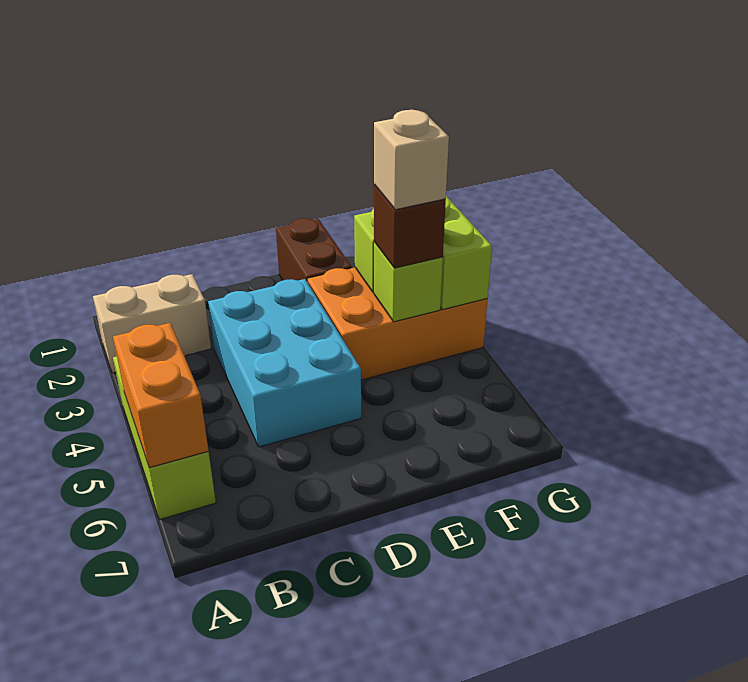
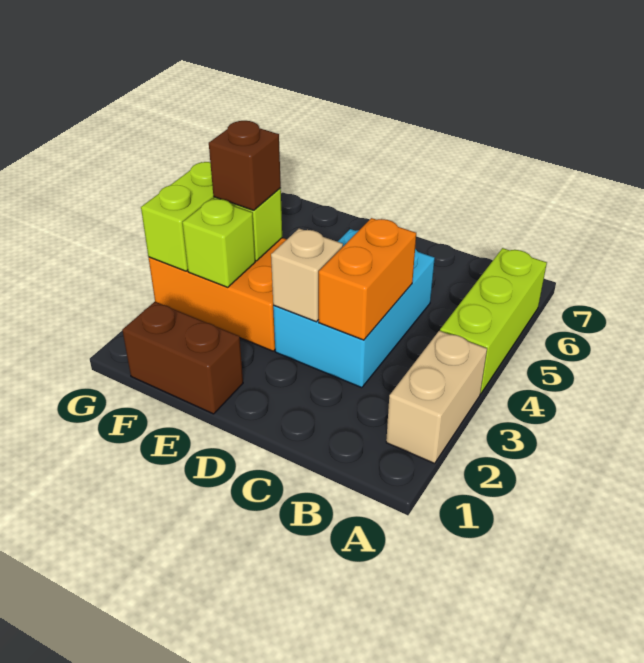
tan brick A2:B2 level 1 -> tan brick A2:A3 level 1
orange brick A5:A6 level 2 -> orange brick C3:C4 level 2
brown brick E1:E2 level 1 -> brown brick E1:F1 level 1
tan brick F4 level 4 -> tan brick D3 level 2

